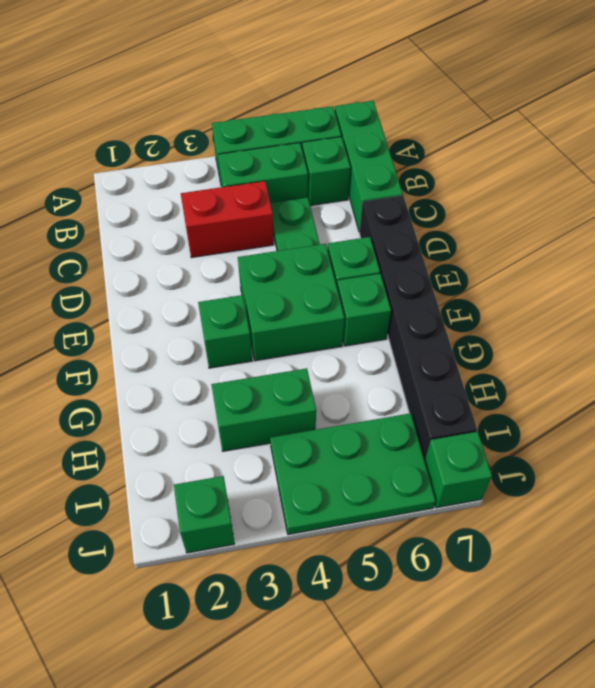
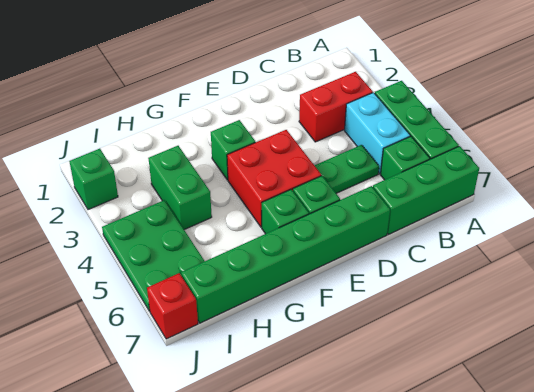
green brick B4:B5 level 1 -> cyan brick B4:B5 level 1
red brick C3:C4 level 1 -> red brick B3:C3 level 1
black brick D7:I7 level 1 -> green brick D7:I7 level 1
green brick E4:F5 level 1 -> red brick E4:F5 level 1
green brick J7 level 1 -> red brick J7 level 1

